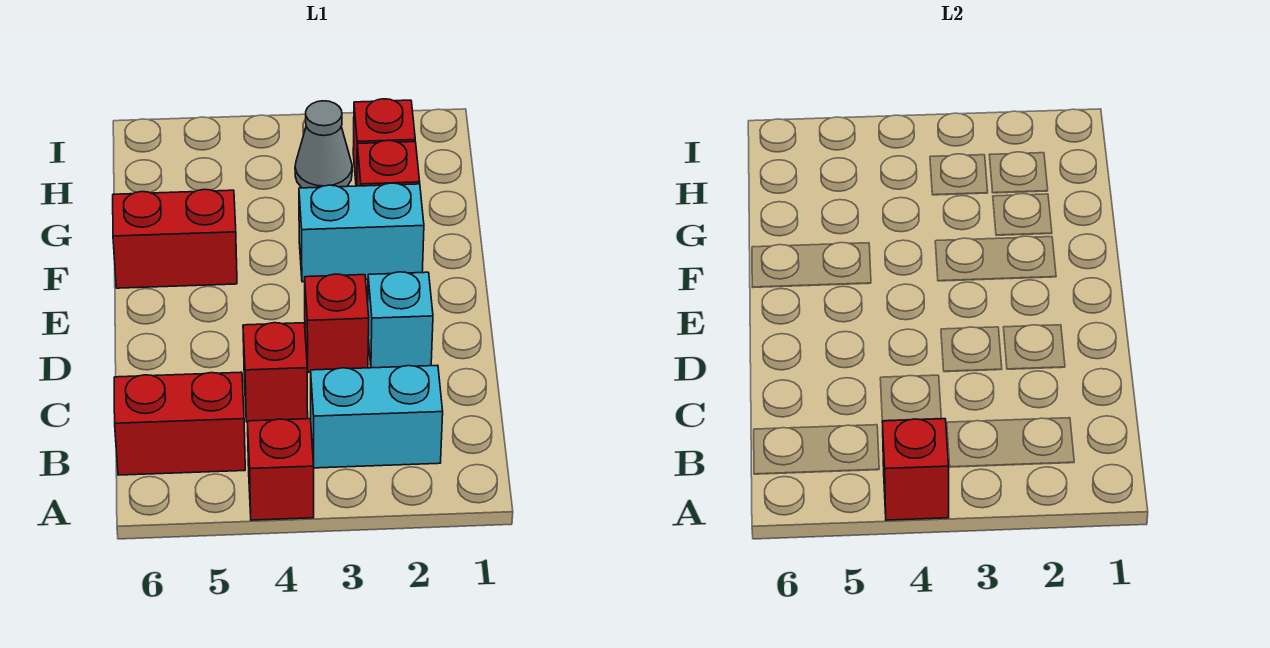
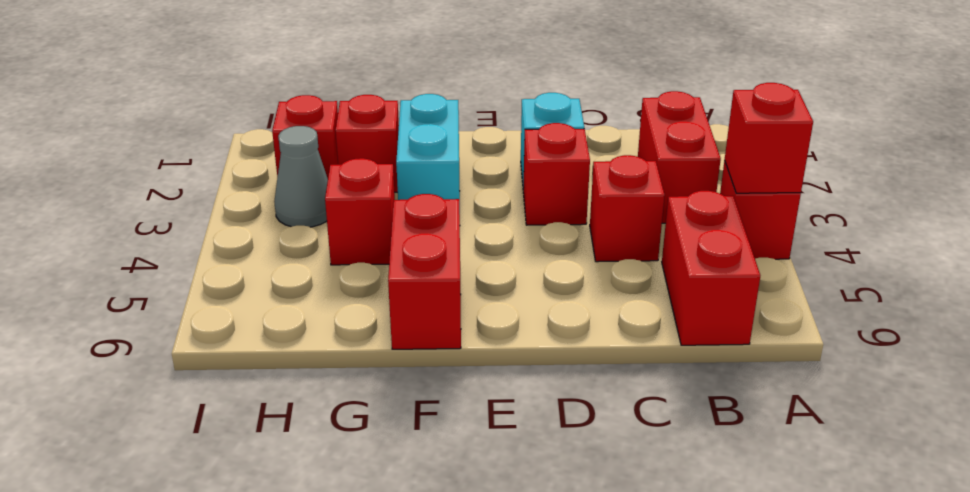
cyan brick B2:B3 level 1 -> red brick B2:B3 level 1
none -> red brick G4 level 1

